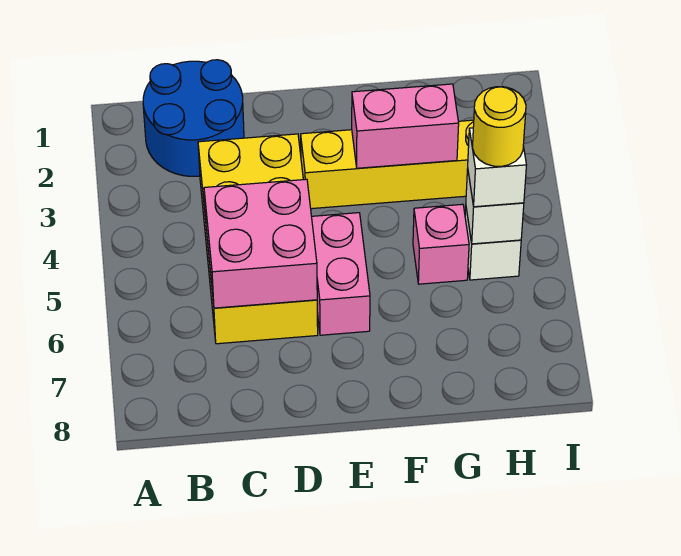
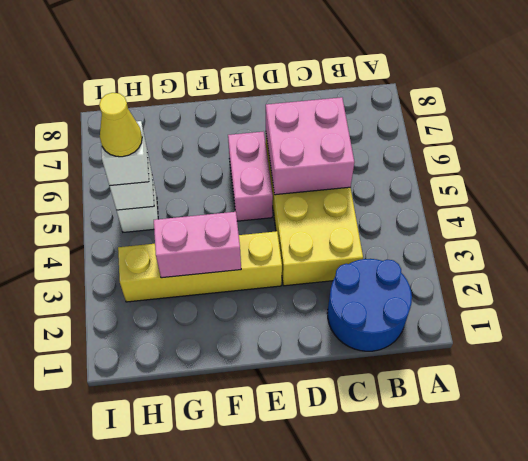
pink brick G5 level 1 -> none
yellow round brick H5 level 4 -> yellow cone H5 level 4

